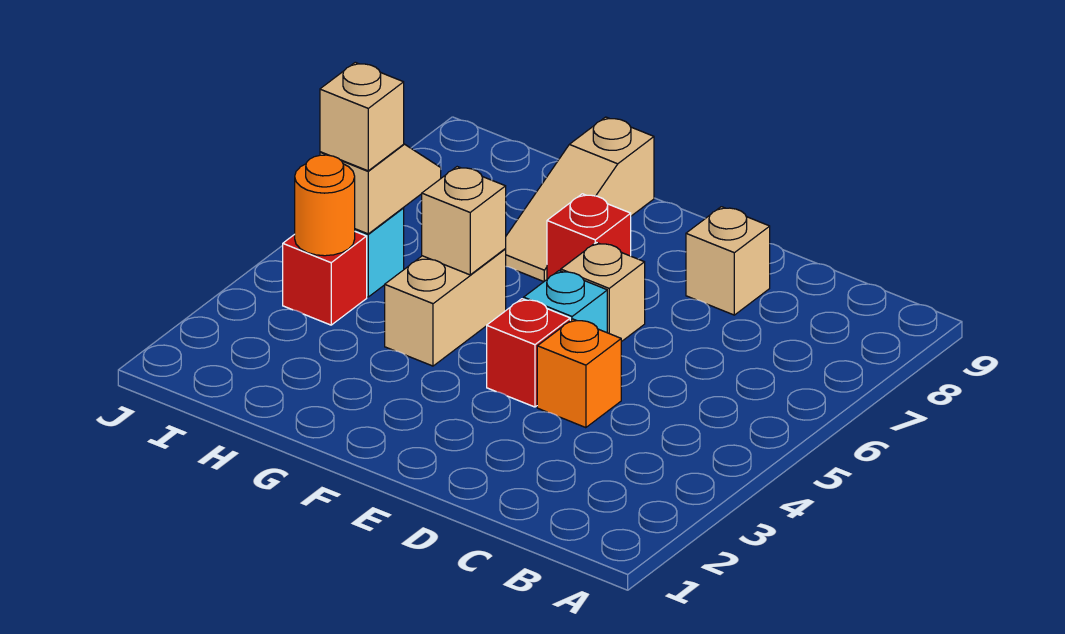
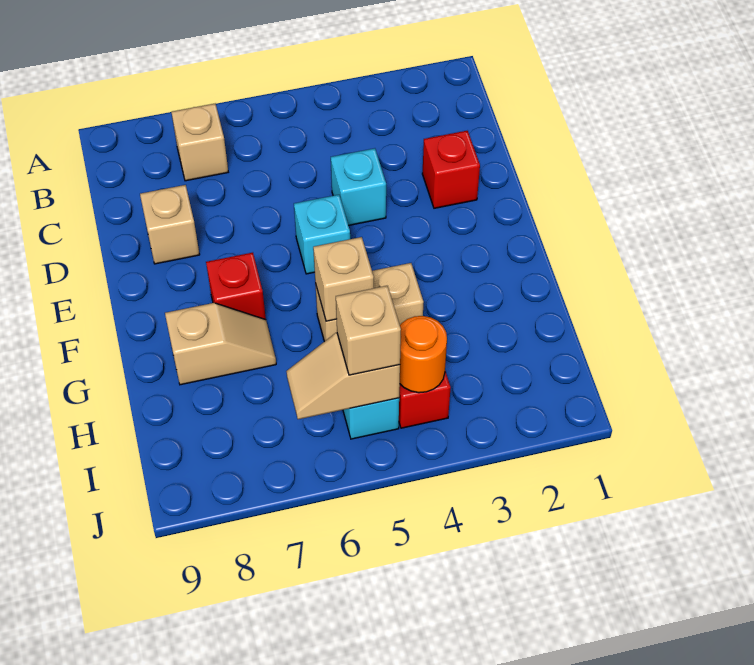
orange brick D4 level 1 -> cyan brick D4 level 1
red brick E4 level 1 -> red brick D2 level 1
tan brick E6 level 1 -> tan brick B7 level 1
tan slope G7:G9 level 1 top 9 -> tan slope G7:G8 level 1 top 8

